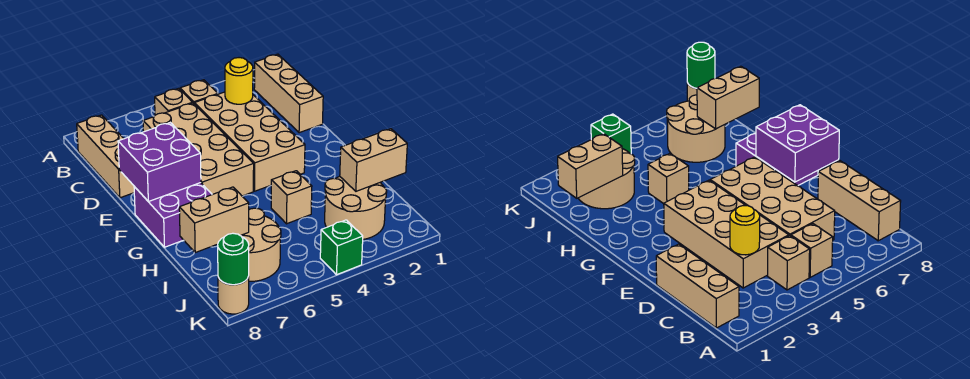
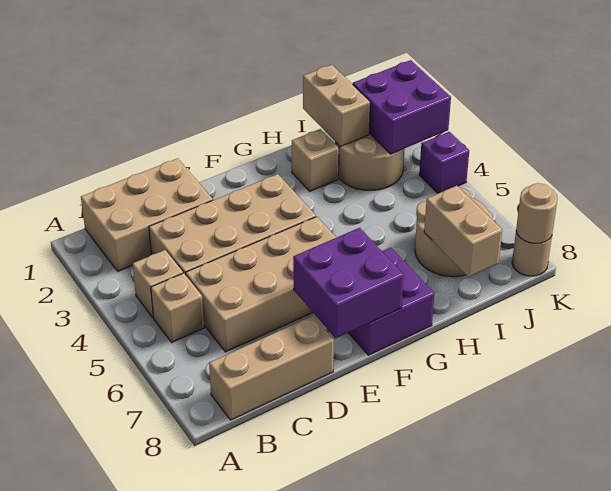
tan brick B1:D1 level 1 -> tan brick B1:D2 level 1
yellow round brick C3 level 2 -> none
tan brick H4 level 1 -> tan brick H2 level 1
none -> purple brick J2:K3 level 2
green brick K4 level 1 -> purple brick K4 level 1
green round brick K8 level 2 -> tan round brick K8 level 2

